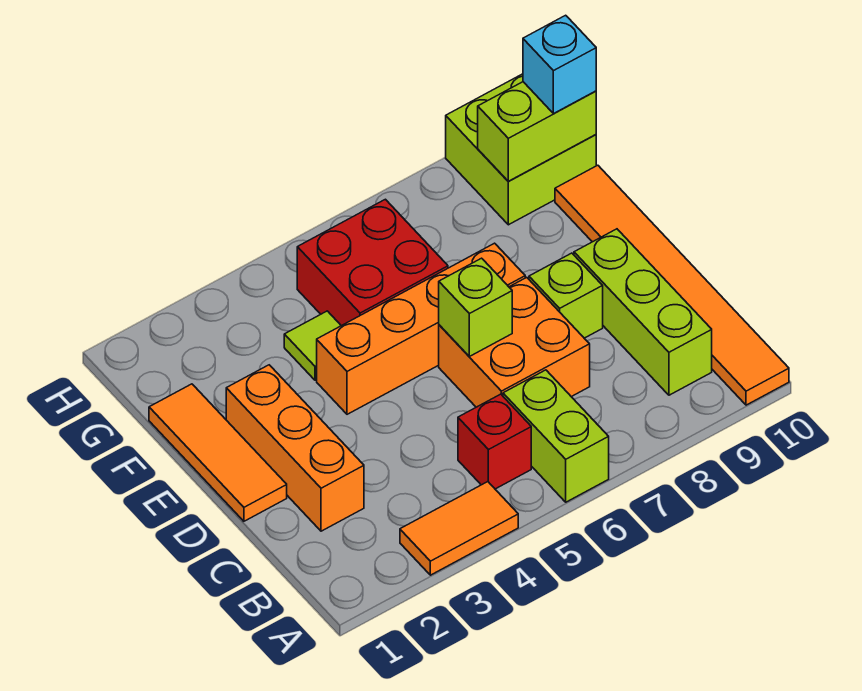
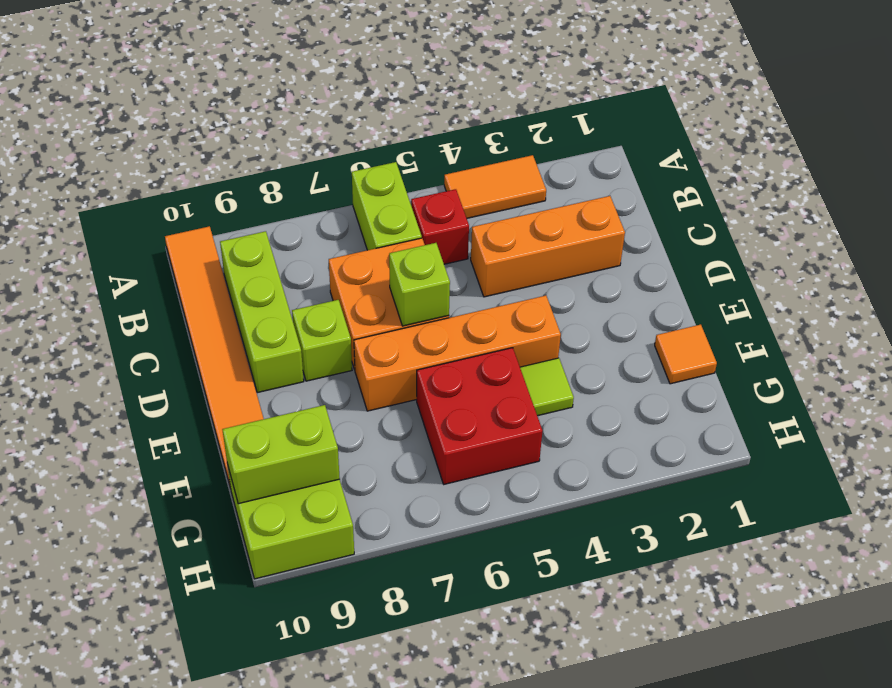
orange brick C2:E2 level 1 -> orange brick C2:C4 level 1
orange tile D1:F1 level 1 -> orange tile F1 level 1
cyan brick G10 level 3 -> none

